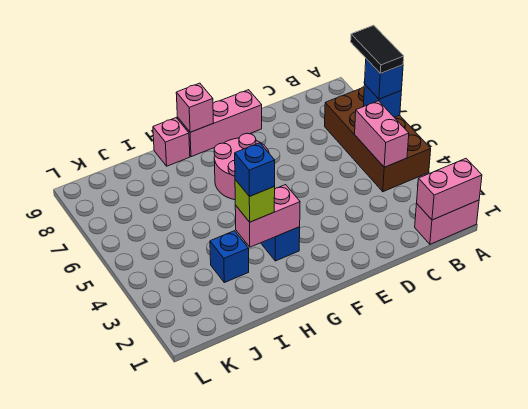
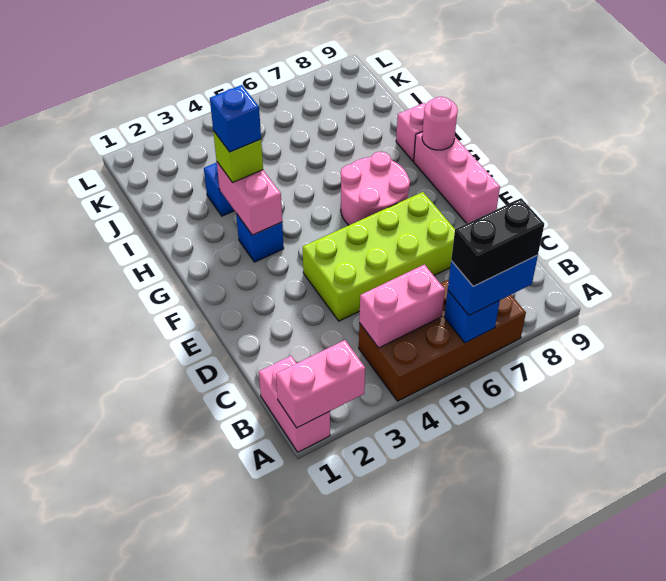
pink brick A1:B1 level 2 -> pink brick A1:A2 level 2
blue brick A6 level 3 -> blue brick A6:A7 level 3
black tile A6:A7 level 4 -> black brick A6:A7 level 4
none -> lime brick D4:E7 level 1
pink brick G9 level 2 -> pink round brick G9 level 2

